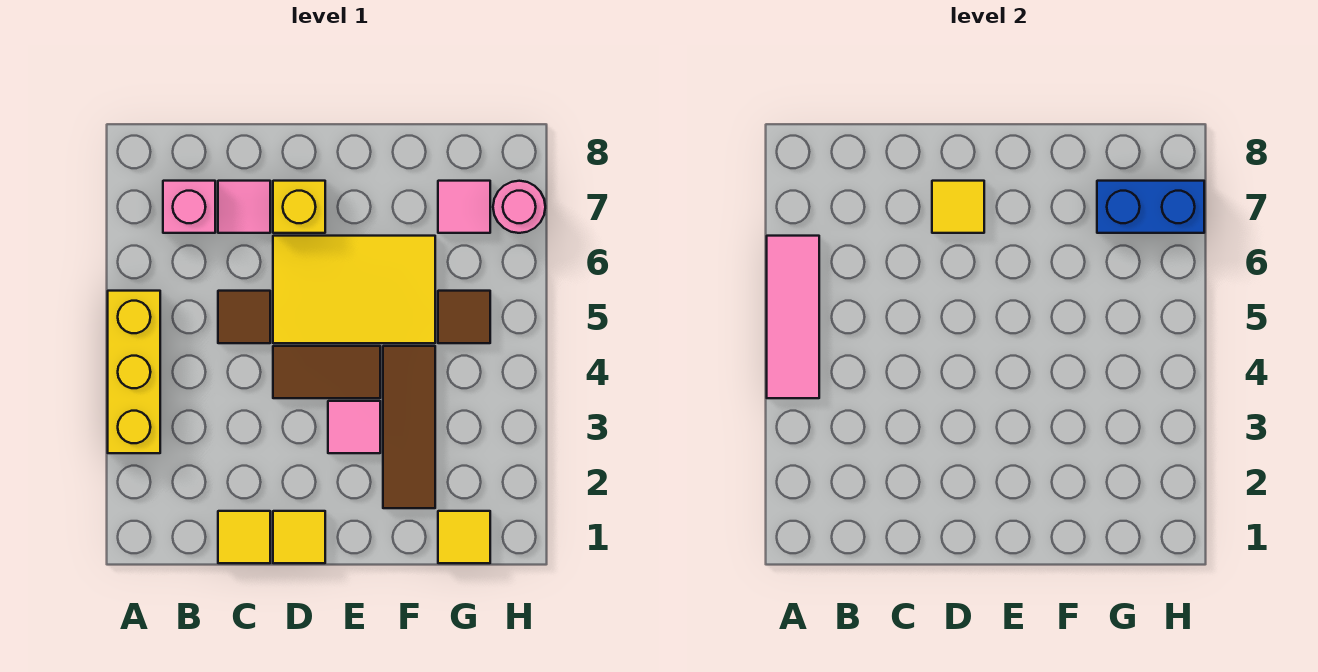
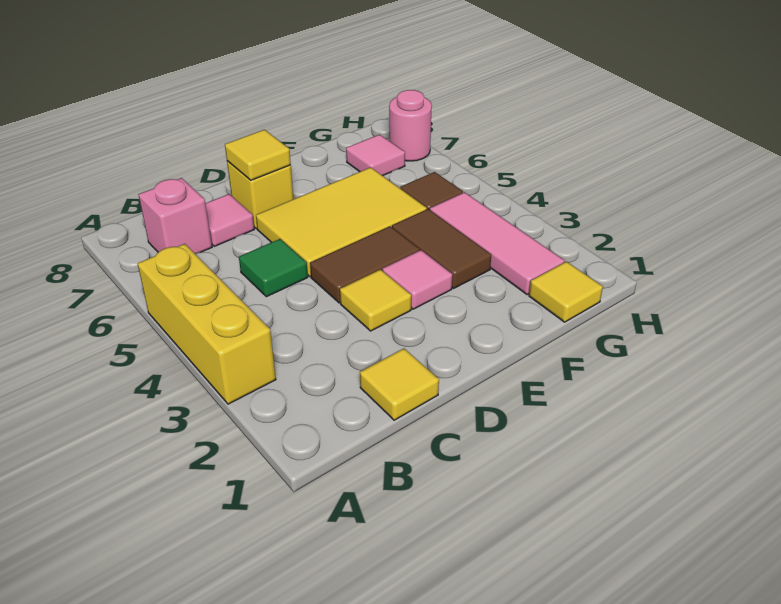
pink tile A4:A6 level 2 -> pink tile G2:G4 level 1
brown tile C5 level 1 -> green tile C5 level 1
yellow tile D1 level 1 -> yellow tile D3 level 1
brown tile F2:F4 level 1 -> brown tile F3:F4 level 1
blue brick G7:H7 level 2 -> none

